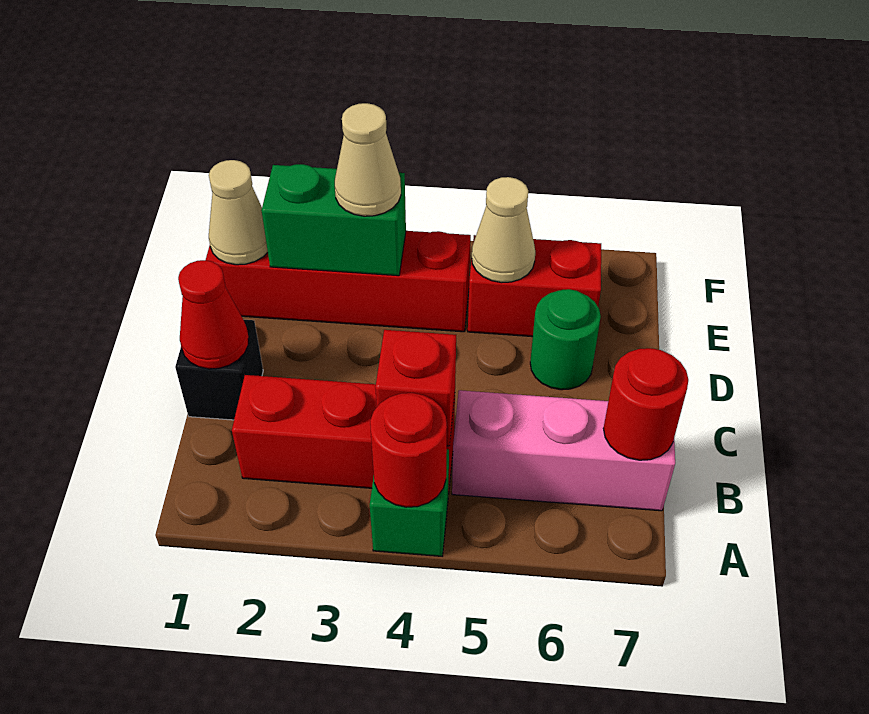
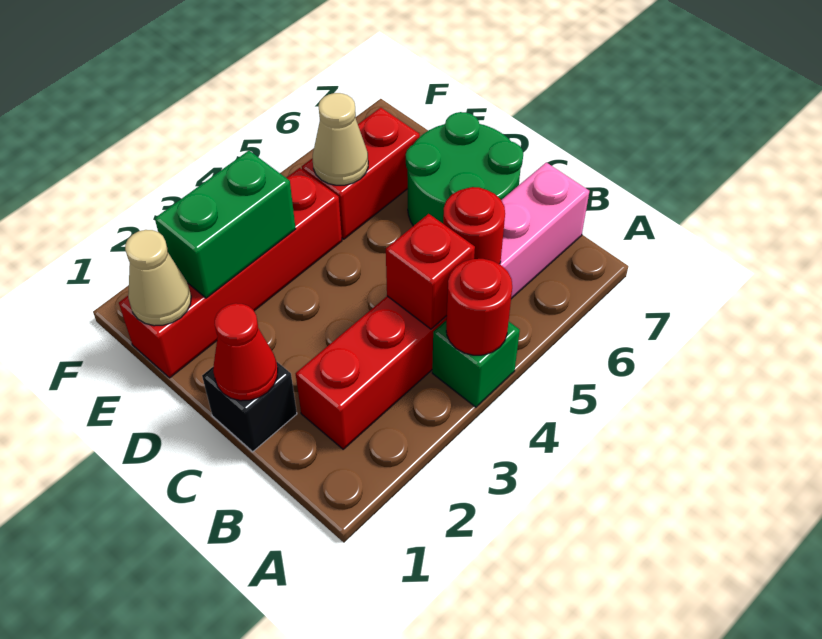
red round brick B7 level 2 -> red round brick B5 level 2
green round brick D6 level 1 -> green round brick C6:D7 level 1
tan cone E3 level 3 -> none

